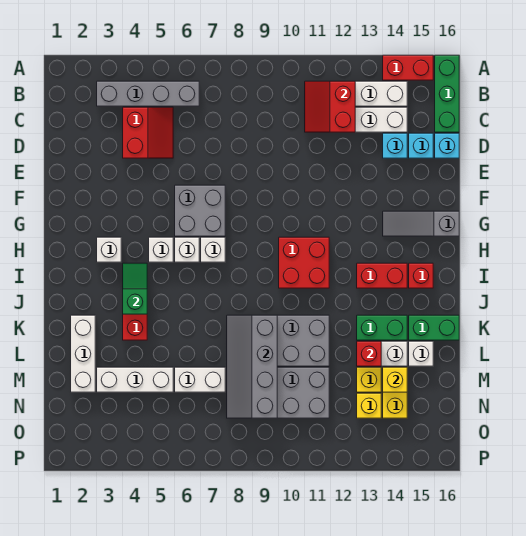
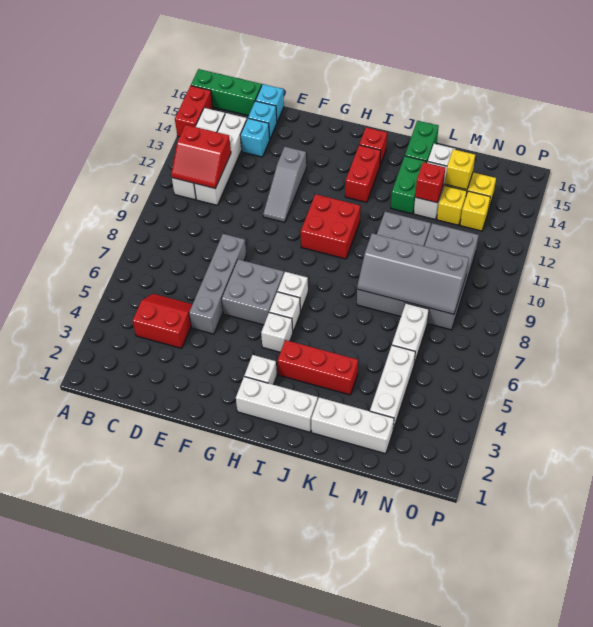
grey brick B3:B6 level 1 -> grey brick E5:E8 level 1
grey slope G14:G16 level 1 top 16 -> grey slope F11:F13 level 1 top 13
none -> white brick H2:J2 level 1
green slope I4:J4 level 2 top J -> none

